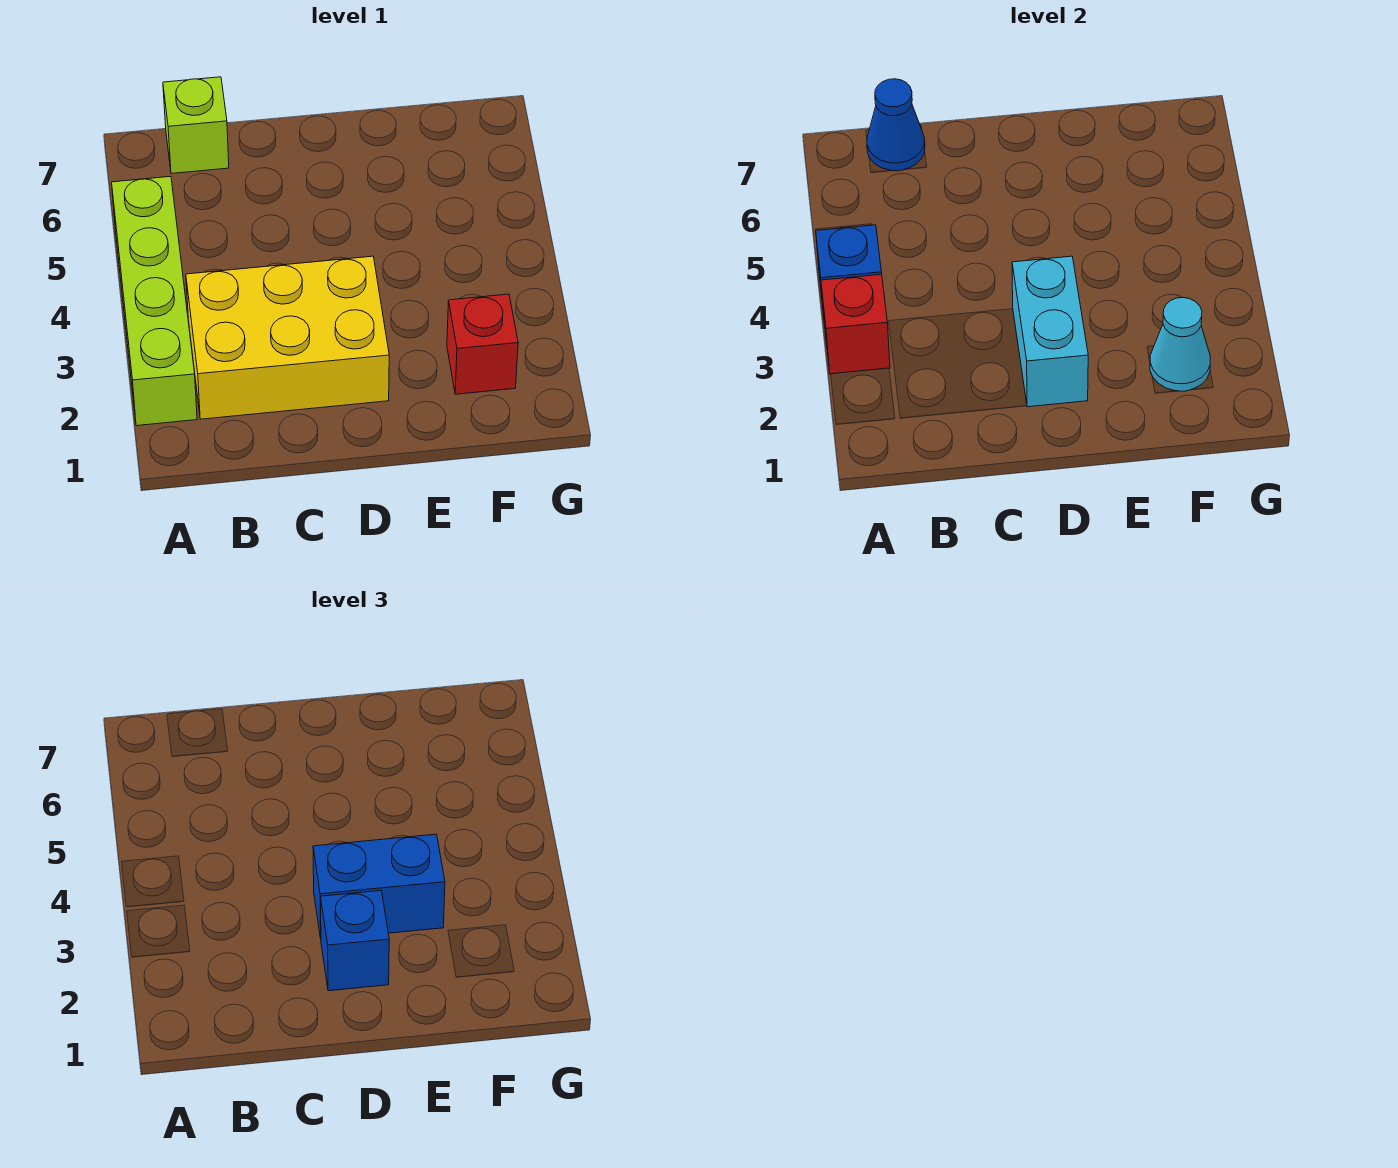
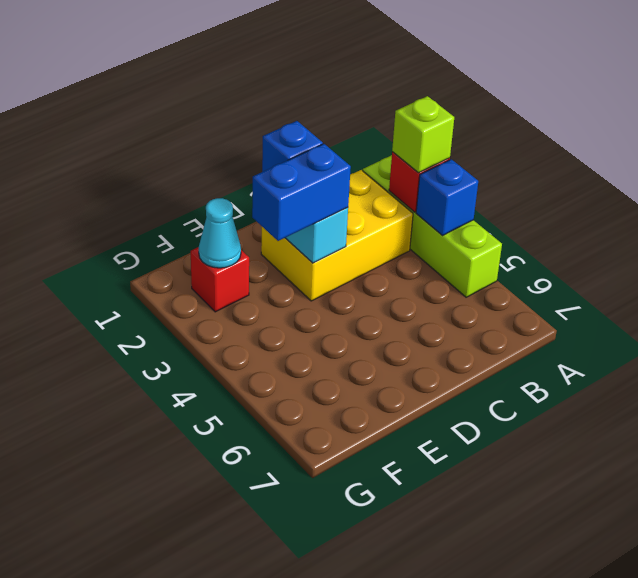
lime brick B7 level 1 -> lime brick A3 level 3
blue cone B7 level 2 -> none

